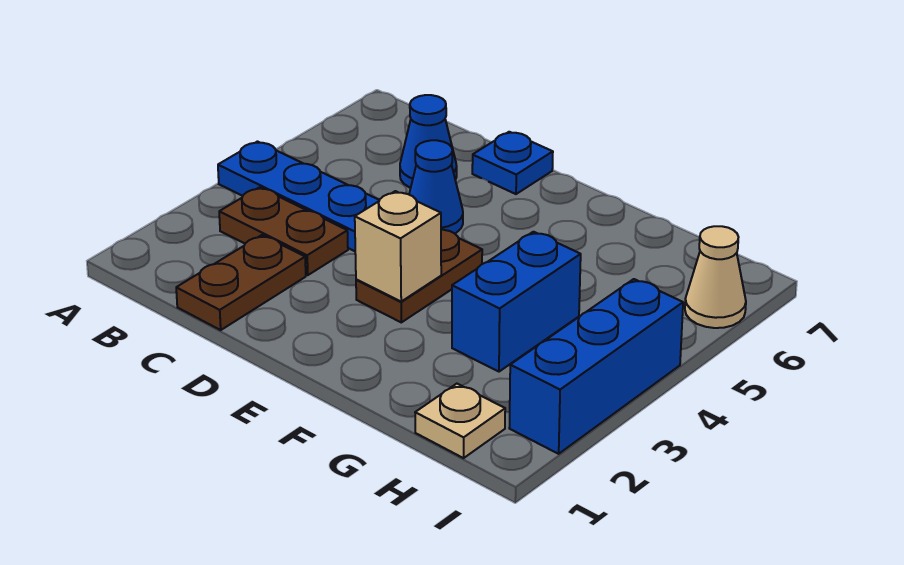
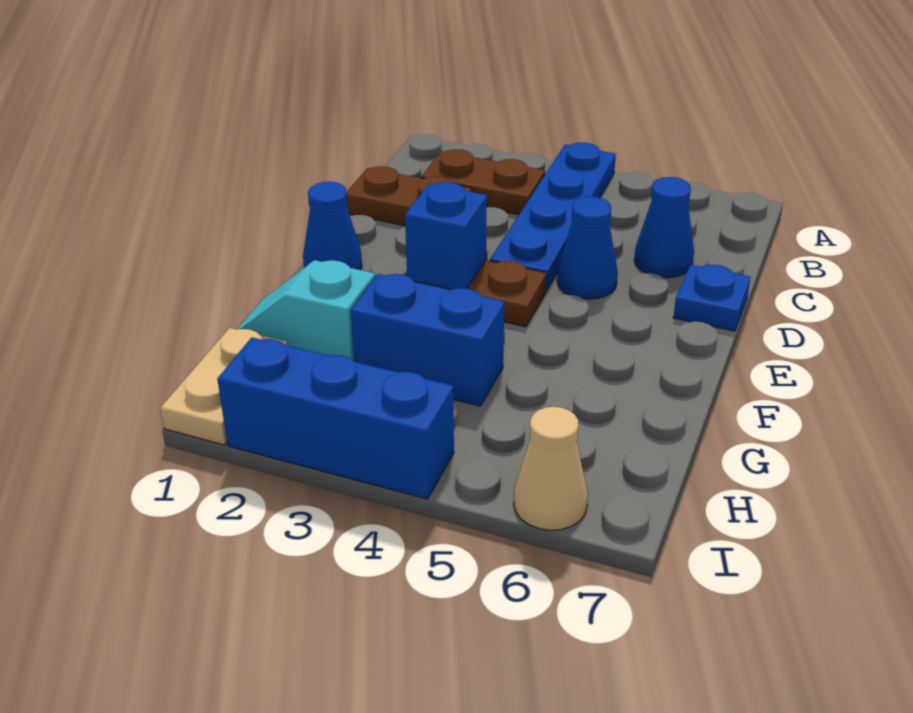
brown plate B3:C3 level 1 -> brown plate B2:B3 level 1
none -> blue cone E1 level 1
tan brick E3 level 2 -> blue brick E3 level 2
none -> cyan slope G1:G2 level 1 top 2
tan plate H1 level 1 -> tan plate H1:I1 level 1

